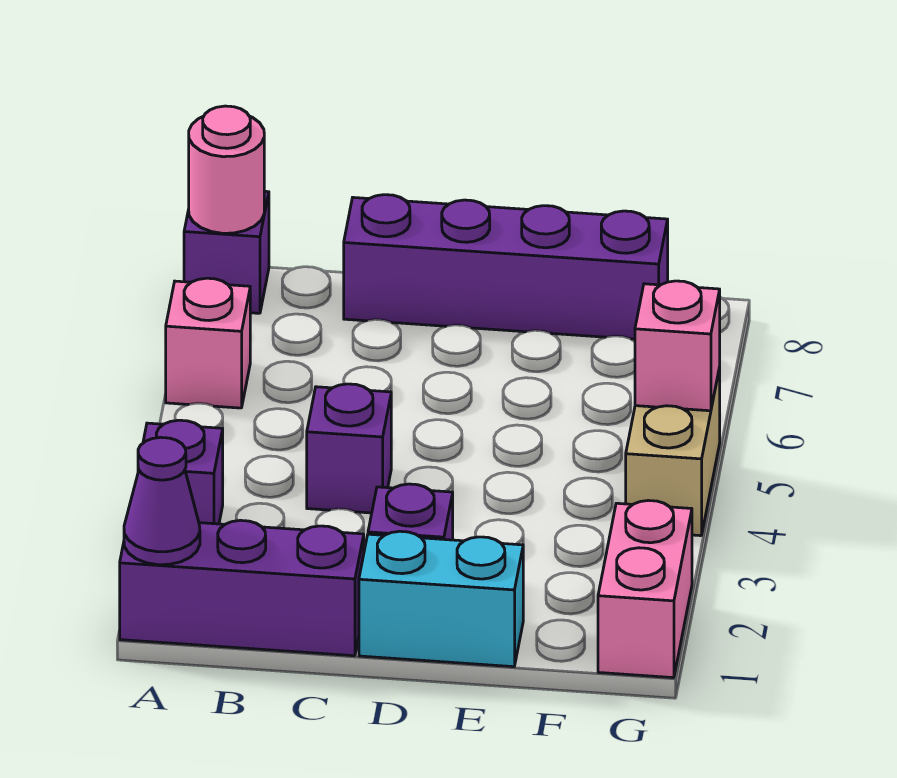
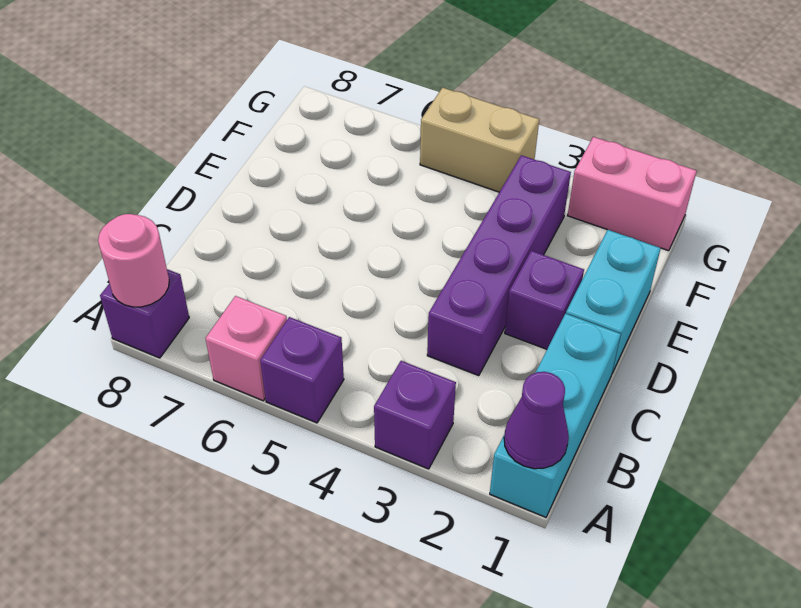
purple brick A1:C1 level 1 -> cyan brick A1:C1 level 1
purple brick C4 level 1 -> purple brick A5 level 1
purple brick C8:F8 level 1 -> purple brick C3:F3 level 1
pink brick G5 level 2 -> none

